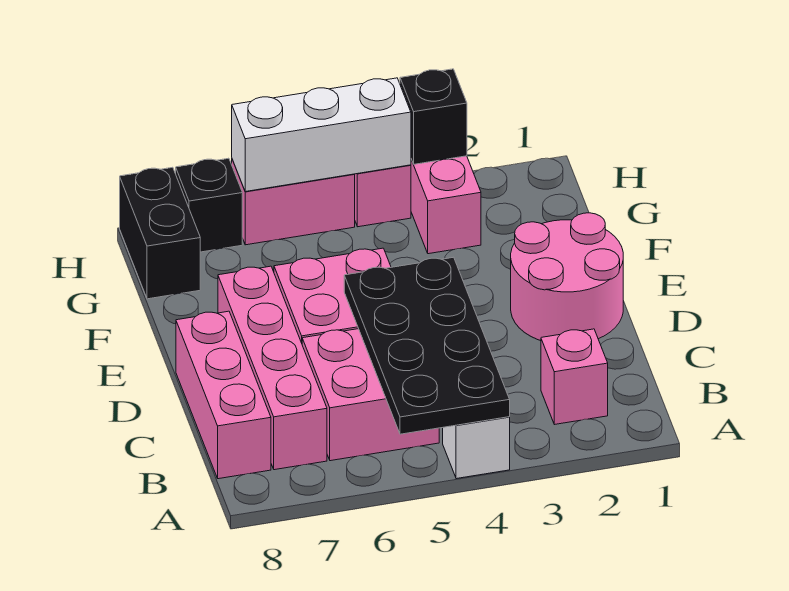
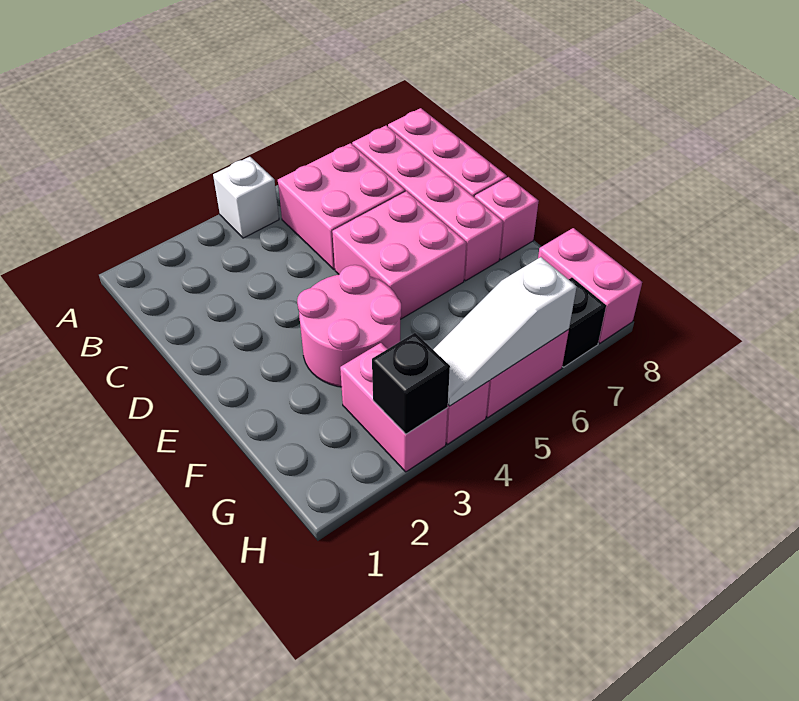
black plate A4:D5 level 2 -> none
pink brick B2 level 1 -> pink brick E8 level 1
pink round brick D1:E2 level 1 -> pink round brick E3:F4 level 1
black brick G8:H8 level 1 -> pink brick G8:H8 level 1
white brick H4:H6 level 2 -> white slope H4:H6 level 2 top 6

